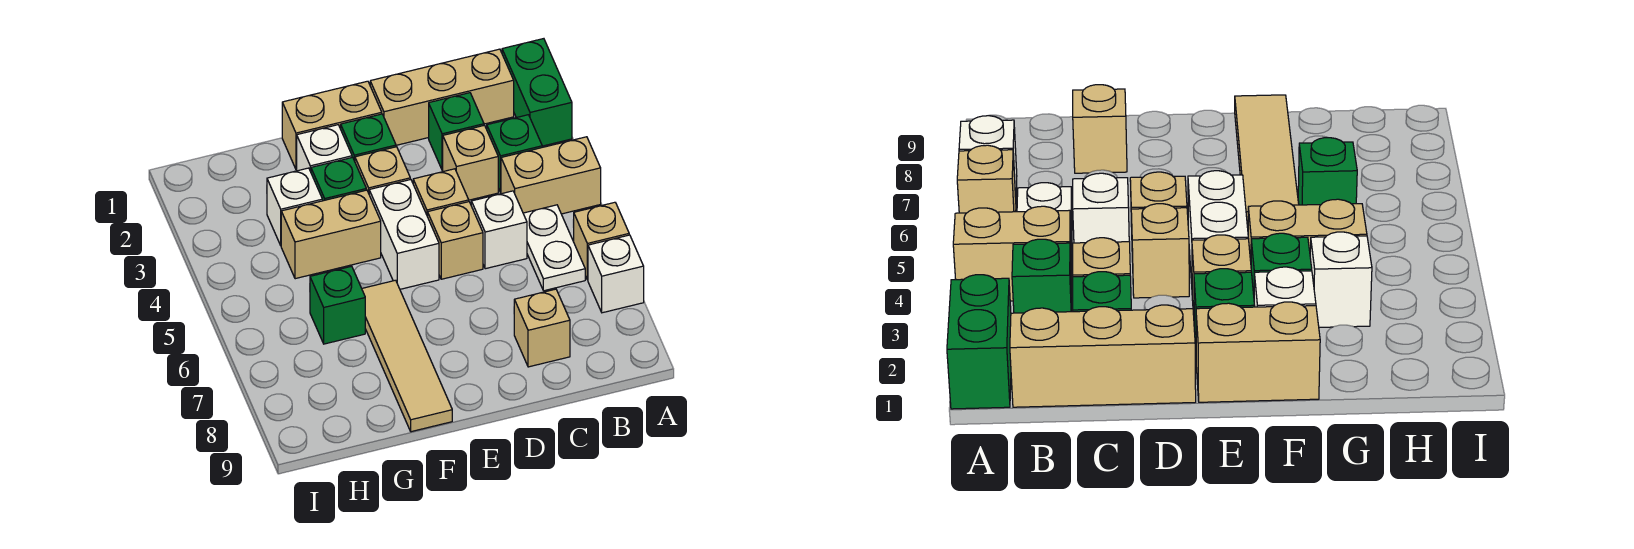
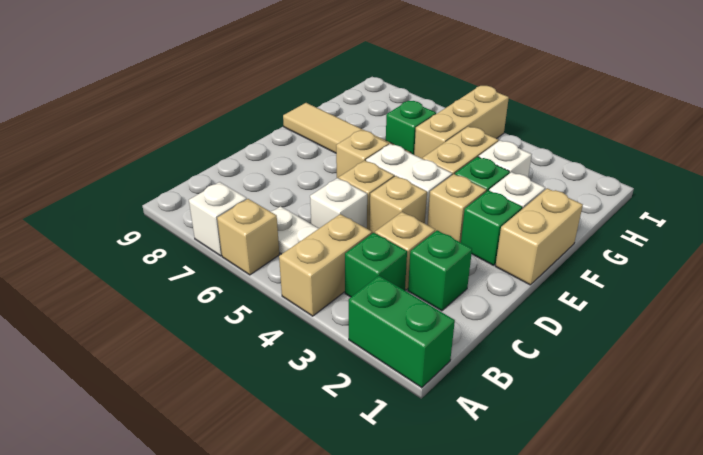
tan brick B1:D1 level 1 -> tan brick G5:I5 level 1
tan brick C8 level 1 -> tan brick E6 level 1

